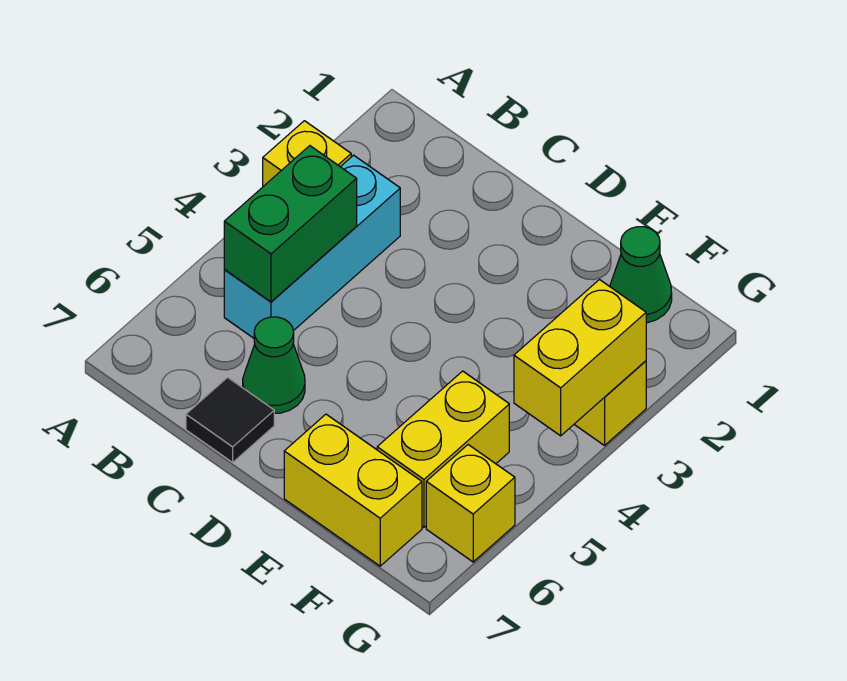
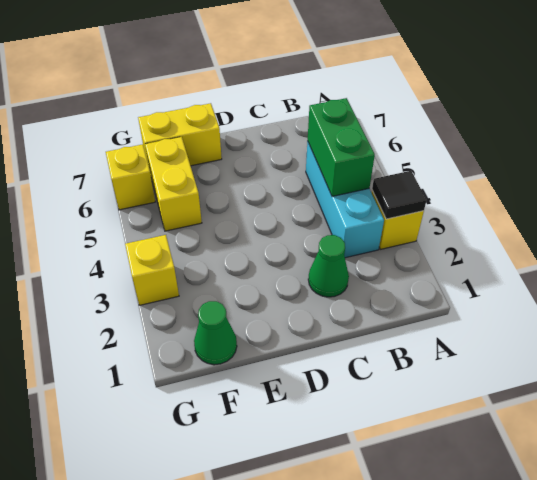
green cone C6 level 1 -> green cone C2 level 1
black tile C7 level 1 -> black tile A3 level 2
yellow brick G3:G4 level 2 -> none

